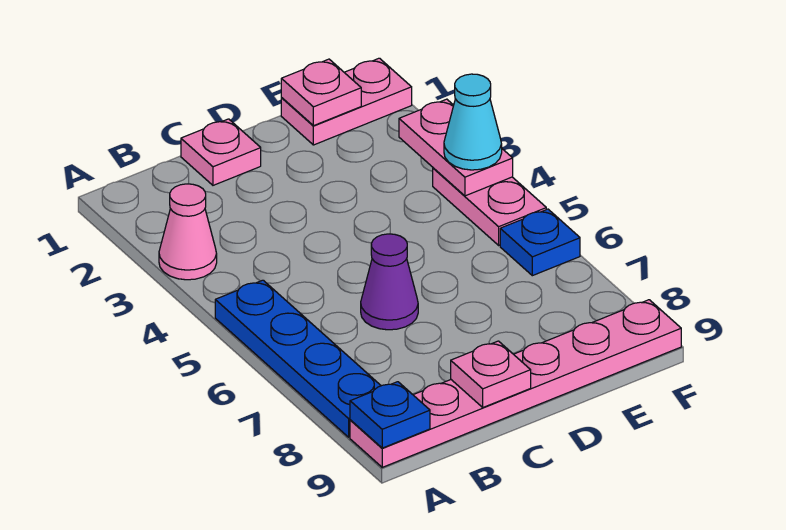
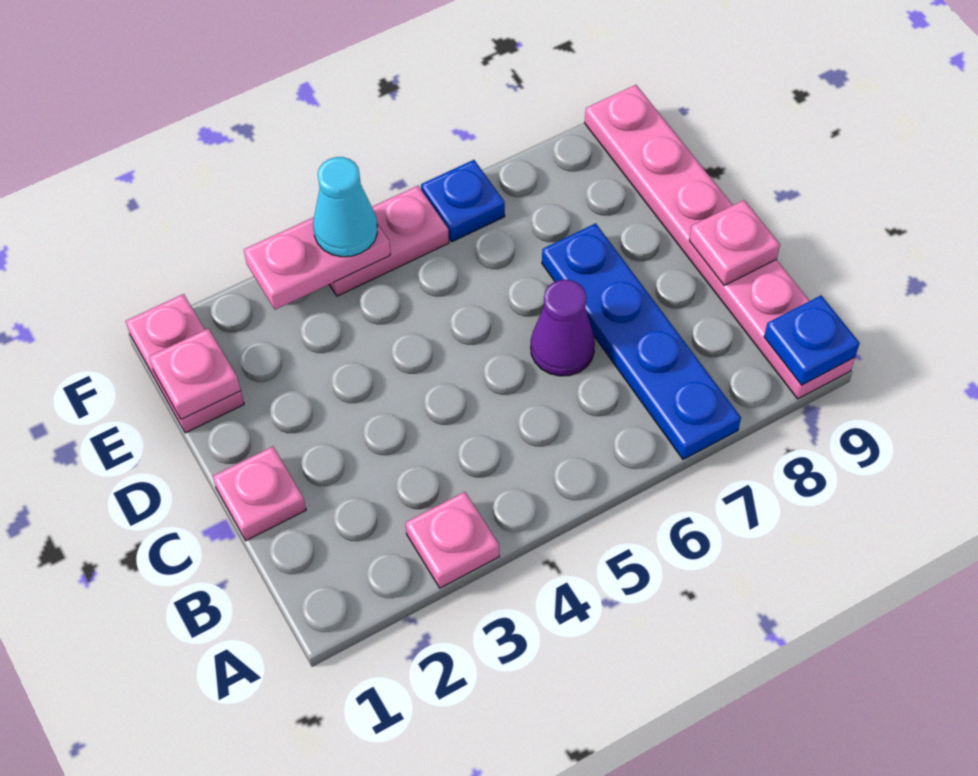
pink cone A3 level 1 -> pink plate A3 level 1
blue plate A5:A8 level 1 -> blue plate A7:D7 level 1

